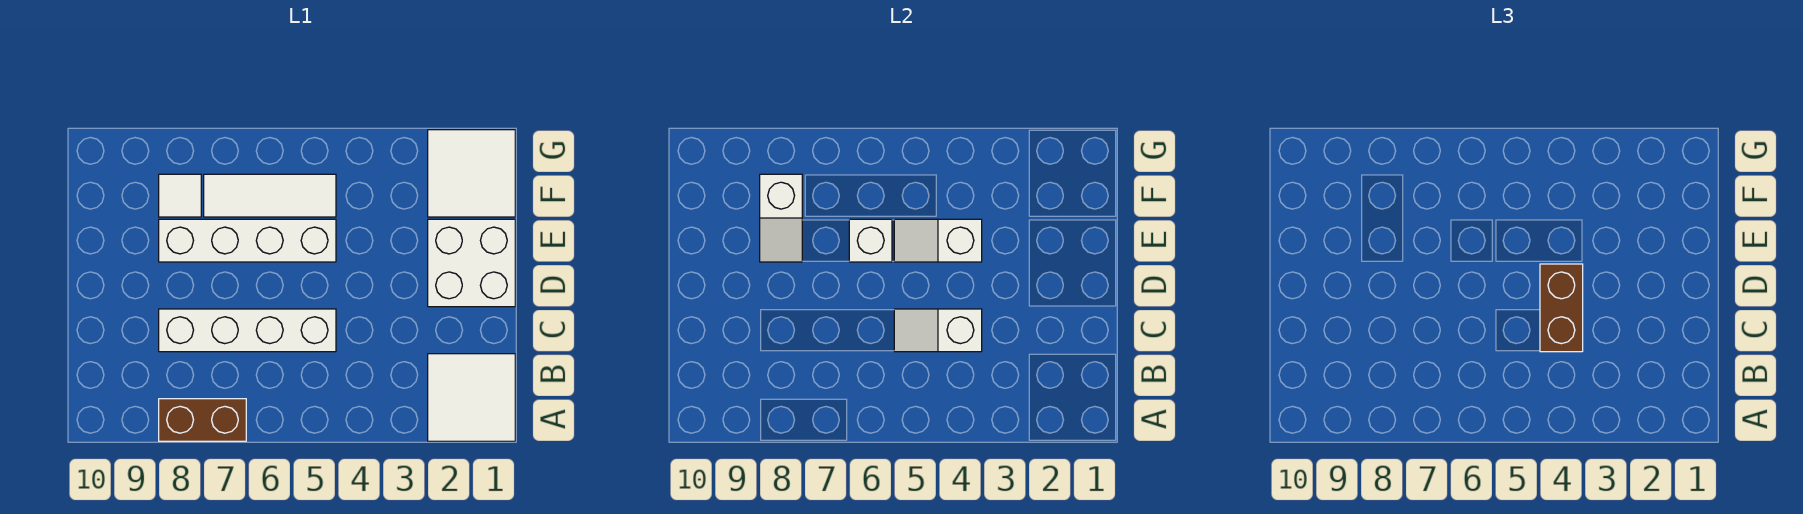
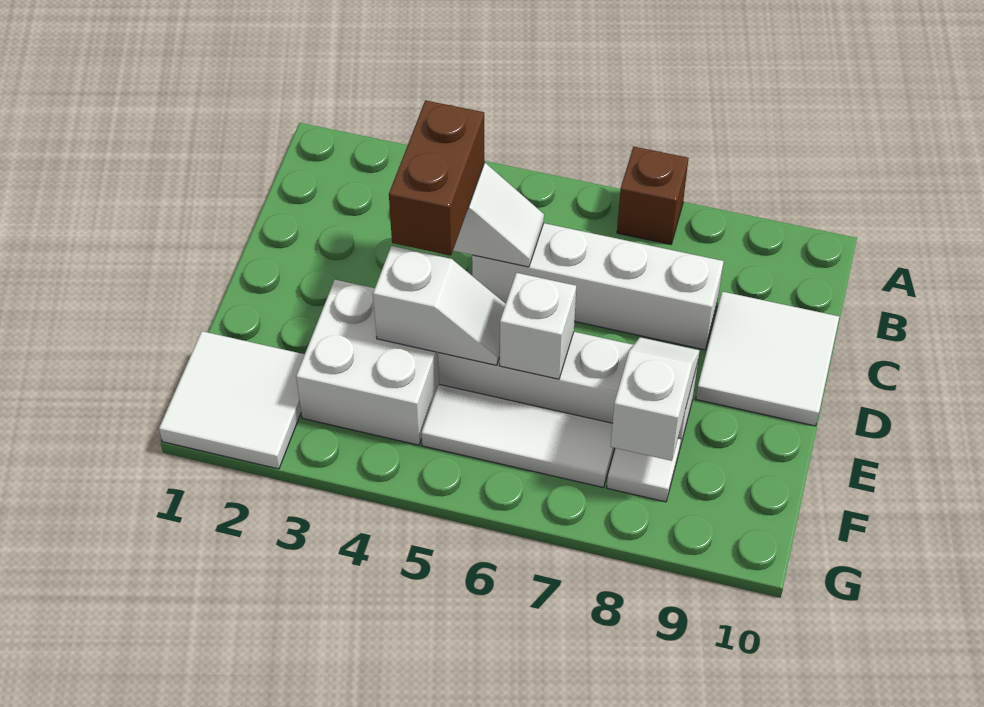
white tile A1:B2 level 1 -> white tile C9:D10 level 1
brown brick A7:A8 level 1 -> brown brick A7 level 1
white brick D1:E2 level 1 -> white brick E3:F4 level 1

